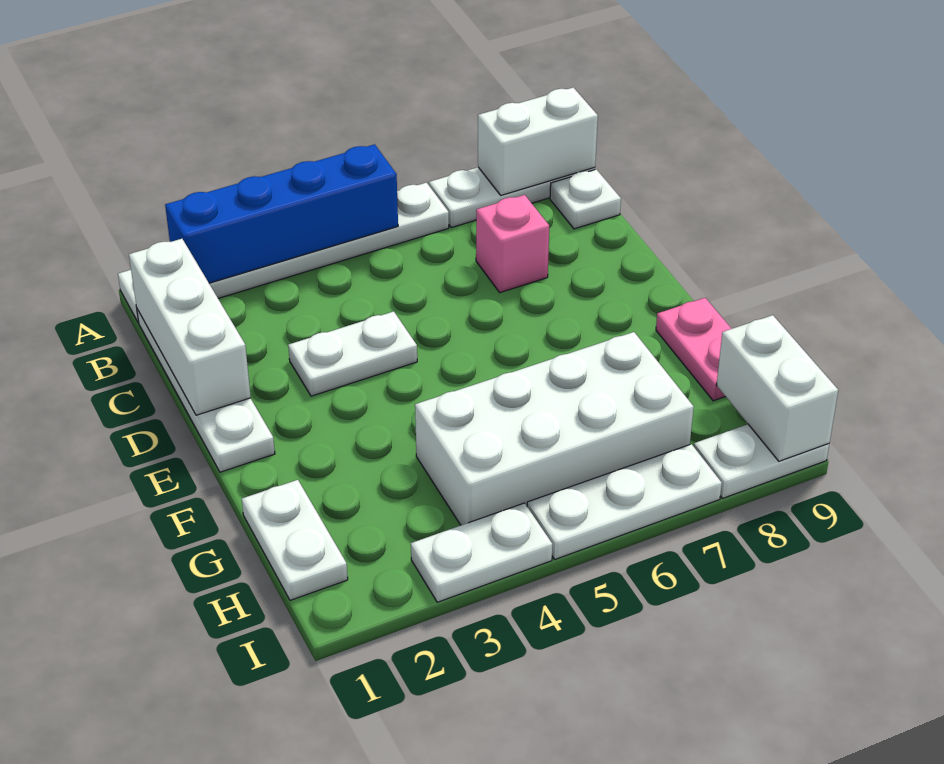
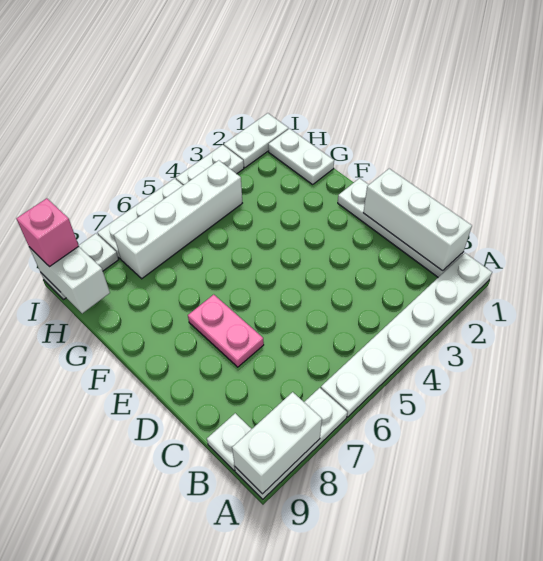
blue brick A2:A5 level 2 -> none
pink brick C7 level 1 -> pink brick I9 level 3
white plate D3:D4 level 1 -> white plate I1:I2 level 1
pink plate F9:G9 level 1 -> pink plate D7:E7 level 1
white brick G4:H7 level 1 -> white brick H4:H7 level 1

